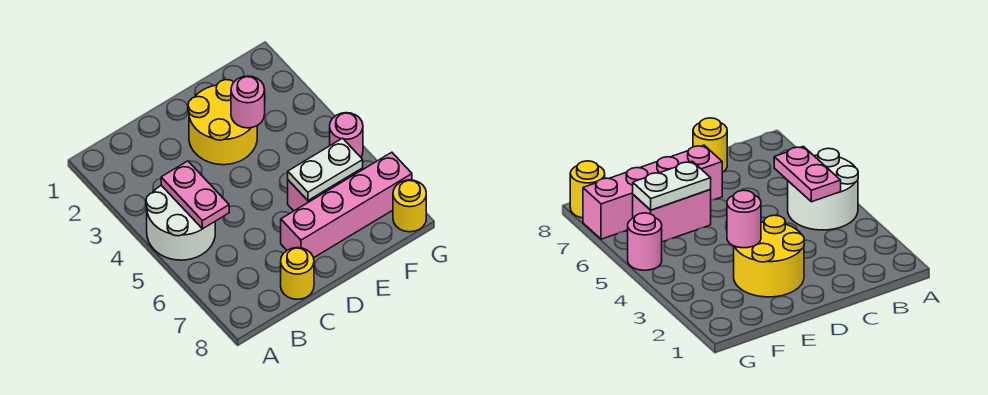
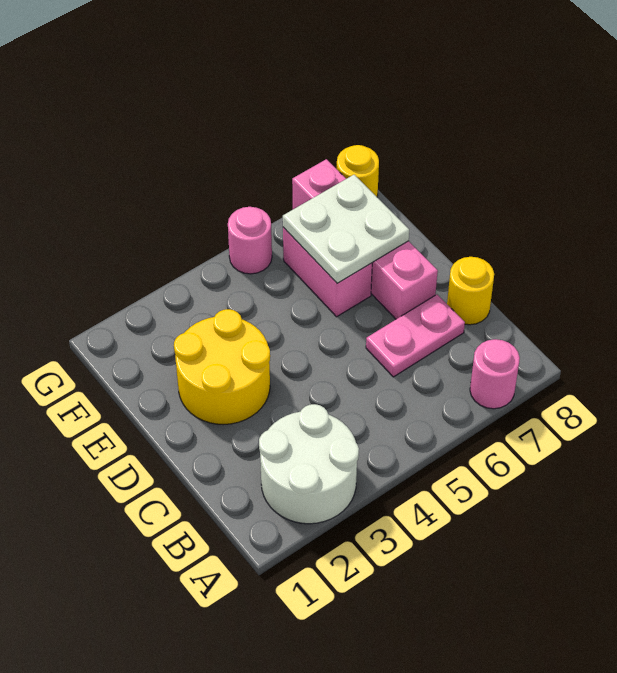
white round brick A4:B5 level 1 -> white round brick A2:B3 level 1
pink plate B4:B5 level 2 -> pink plate C6:C7 level 1
pink round brick E3 level 2 -> pink round brick A7 level 1
white plate E6:F6 level 2 -> white plate E6:F7 level 2

